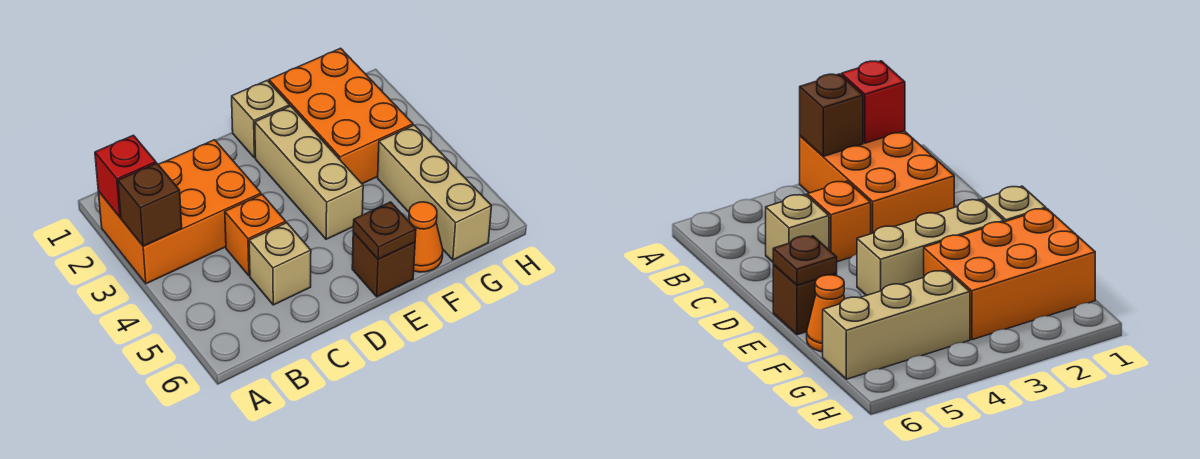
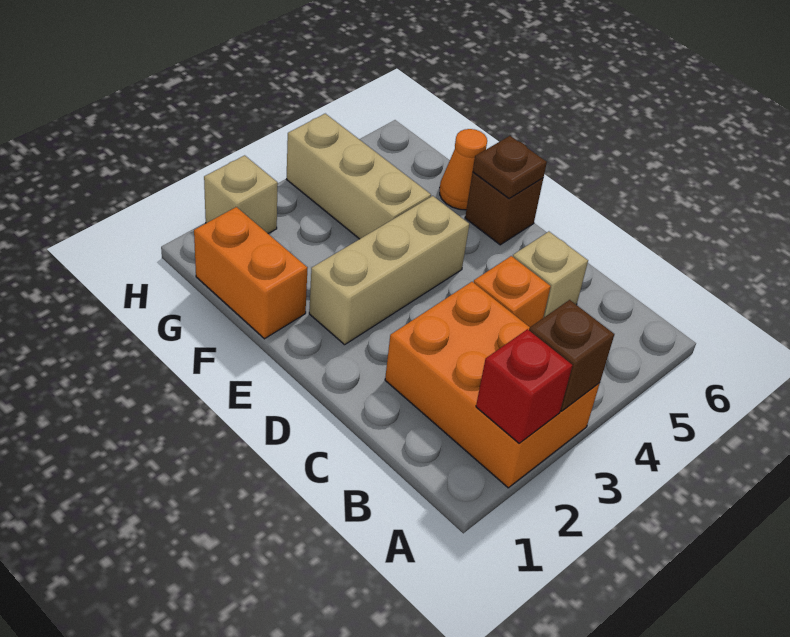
tan brick E1 level 1 -> tan brick H2 level 1
orange brick F1:G3 level 1 -> orange brick F1:G1 level 1
tan brick G4:G6 level 1 -> tan brick F4:H4 level 1

